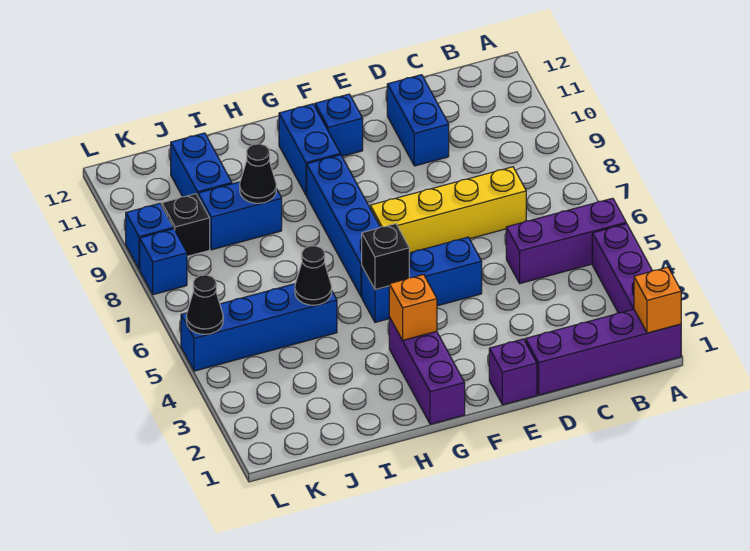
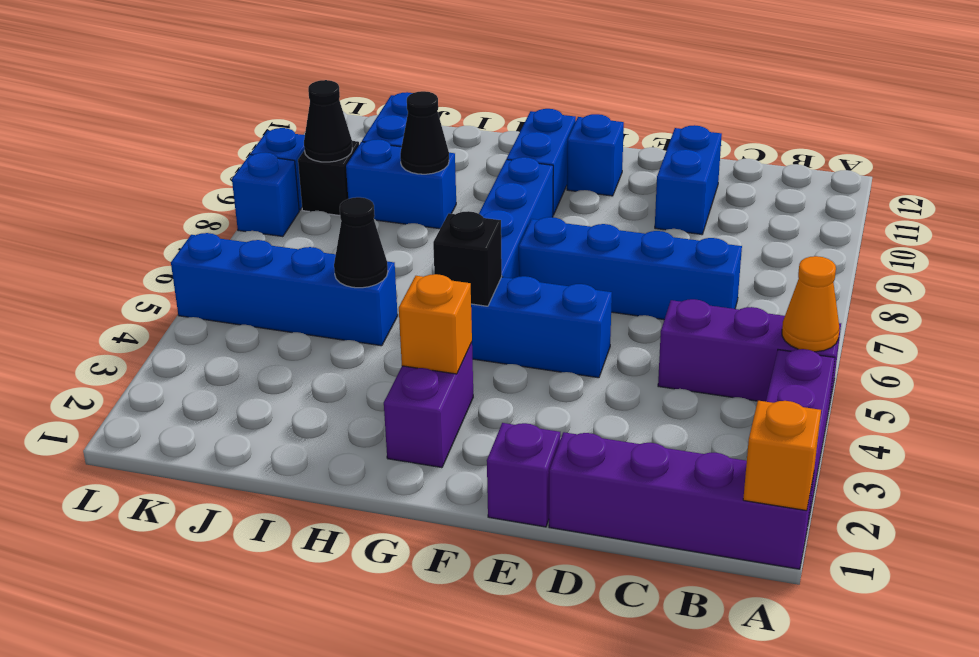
none -> orange cone A5 level 2
yellow brick C7:F7 level 1 -> blue brick C7:F7 level 1
purple brick G1:G3 level 1 -> purple brick G2:G3 level 1
black cone L5 level 2 -> black cone K9 level 2

